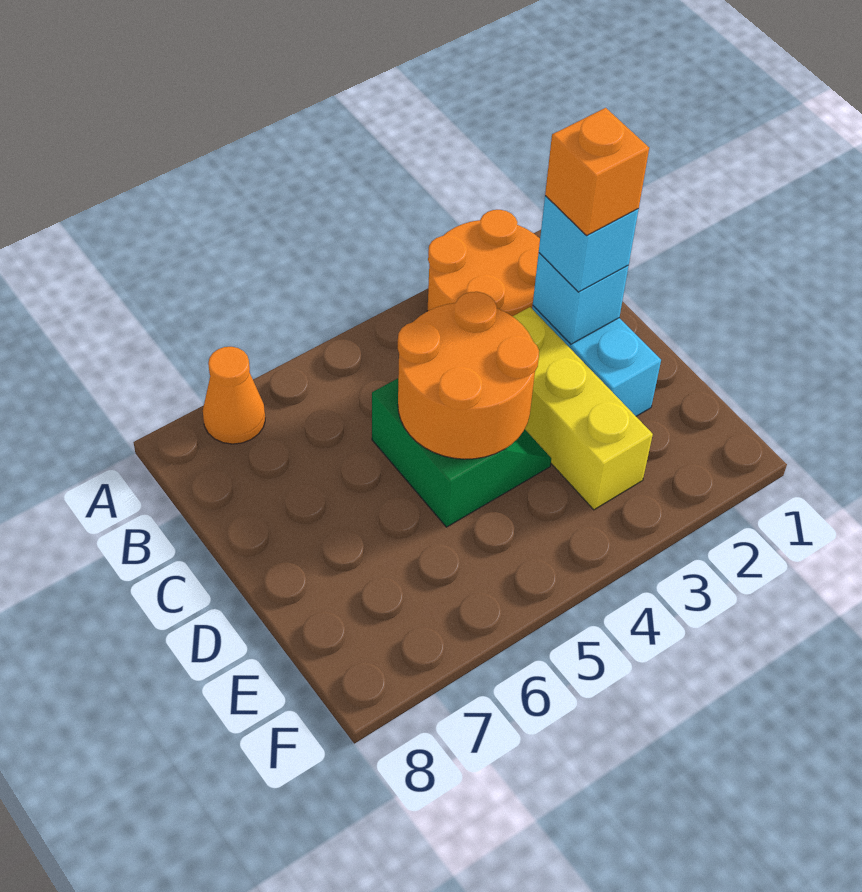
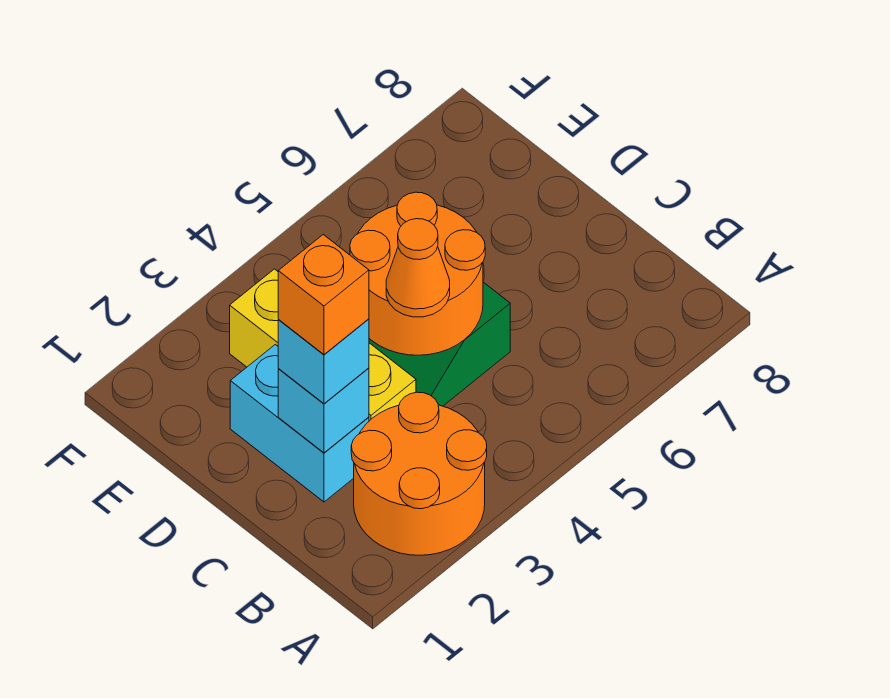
orange cone A7 level 1 -> orange cone C4 level 3

